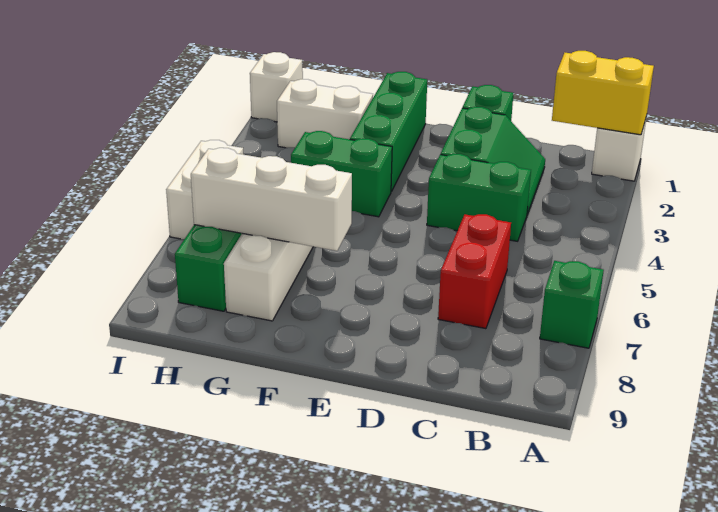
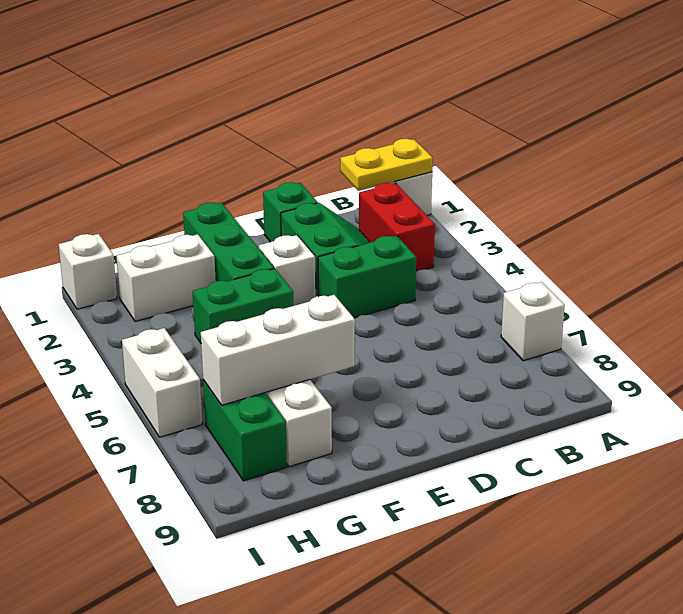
yellow brick A1:B1 level 2 -> yellow plate A1:B1 level 2
green brick A7 level 1 -> white brick A7 level 1
red brick C6:C7 level 1 -> red brick B2:B3 level 1
none -> white brick E3 level 1

